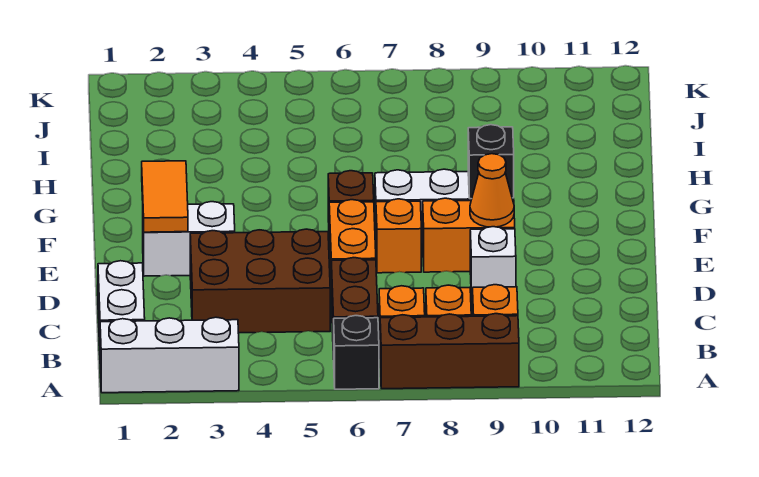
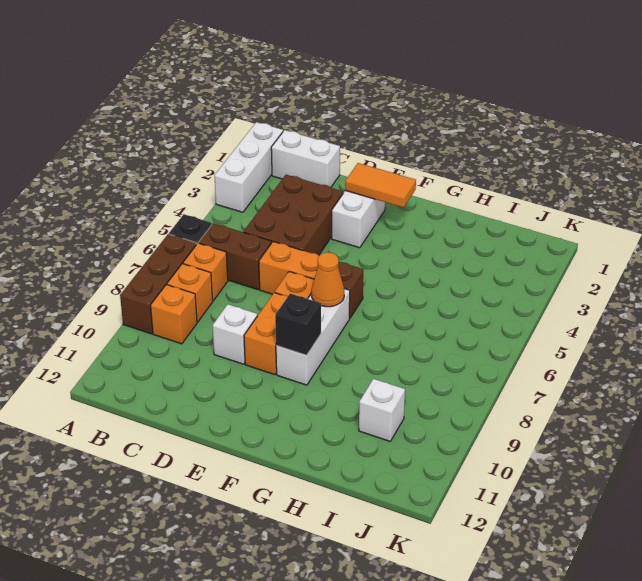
orange cone E9 level 2 -> orange cone F7 level 2
none -> white brick I10 level 1

